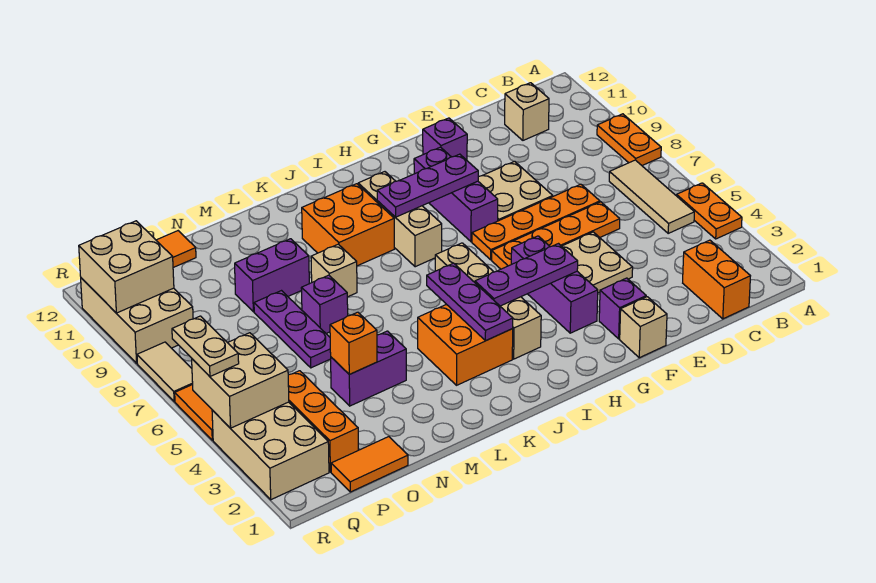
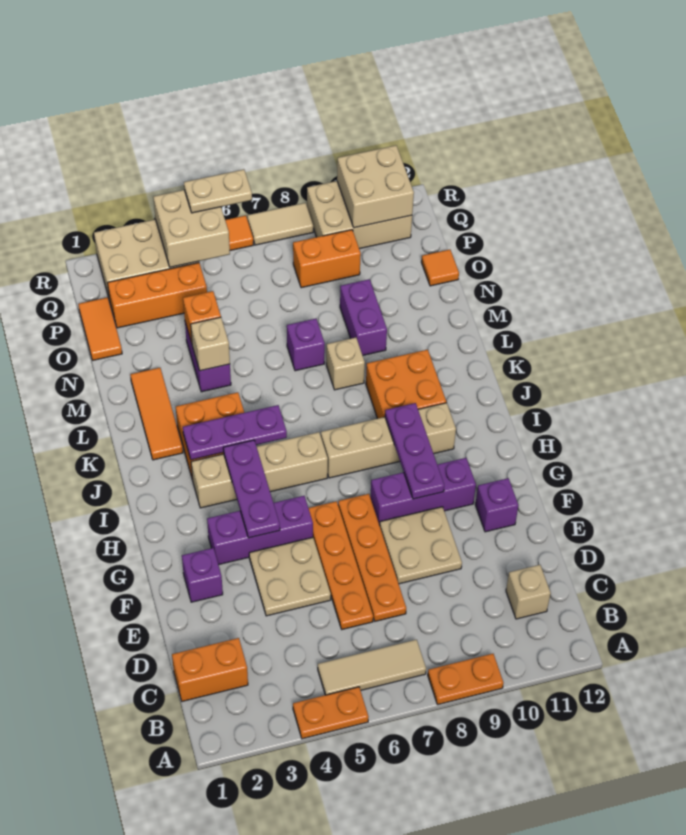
tan brick F1 level 1 -> tan brick M4 level 2
tan brick I8:I10 level 1 -> tan brick I7:I10 level 1
none -> orange tile K2:M2 level 1
purple plate N6:N8 level 1 -> none
none -> orange brick P8:P9 level 1

